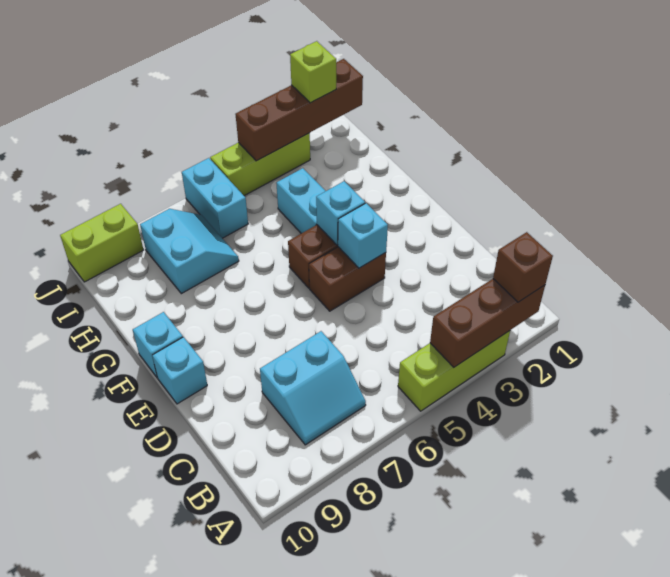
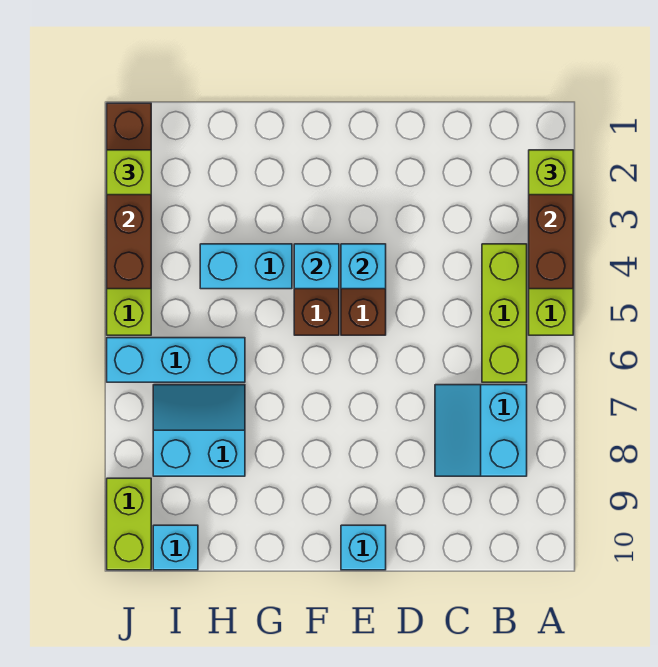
brown brick A2 level 3 -> lime brick A2 level 3
none -> lime brick B4:B6 level 1
cyan slope B7:C8 level 1 top C -> cyan slope B7:C8 level 1 top B
cyan brick F10 level 1 -> cyan brick I10 level 1
cyan brick I6:J6 level 1 -> cyan brick H6:J6 level 1

